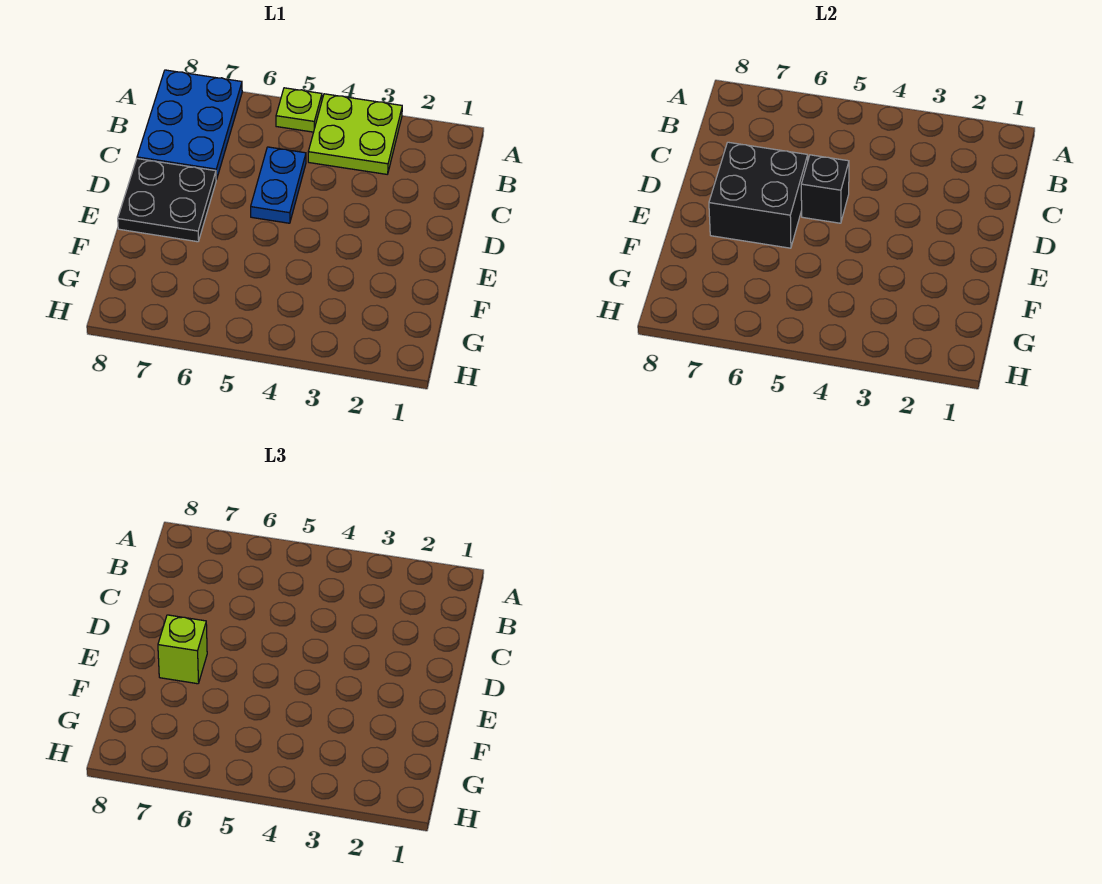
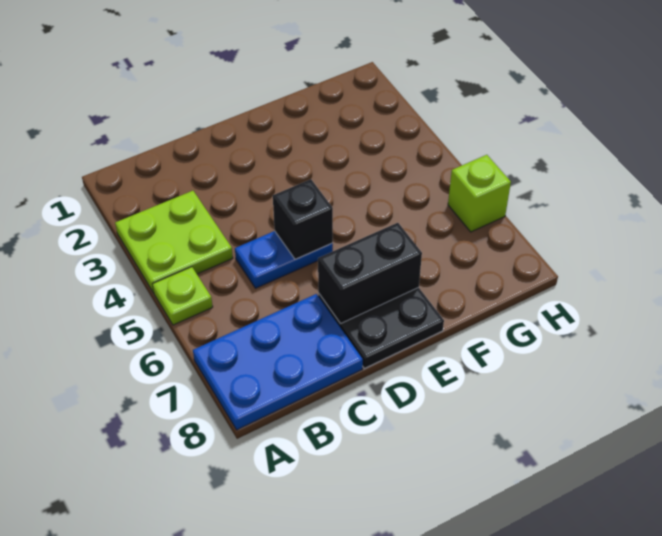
black brick D6:E7 level 2 -> black brick D7:E7 level 2
lime brick E7 level 3 -> lime brick H6 level 1

